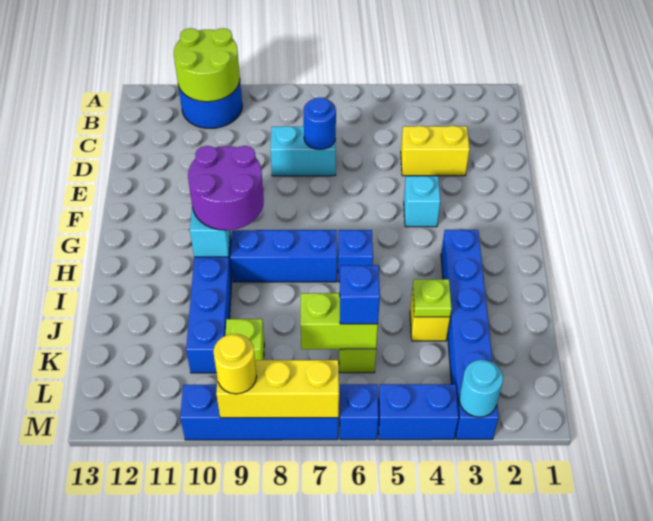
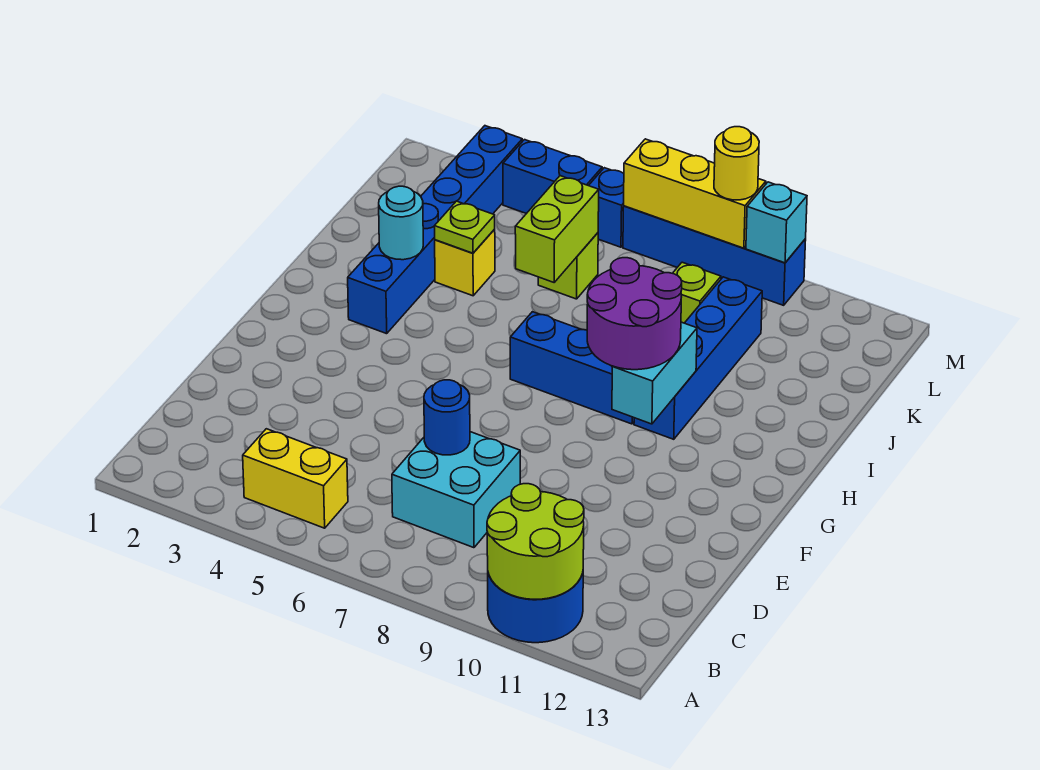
yellow brick D3:D4 level 1 -> yellow brick B4:B5 level 1
cyan brick D7:D8 level 1 -> cyan brick C7:D8 level 1
cyan brick F4 level 1 -> cyan brick M10 level 2
blue brick H6 level 1 -> none
lime brick K6:K7 level 2 -> lime brick J6:K6 level 2
blue brick K6 level 3 -> none
cyan round brick M3 level 2 -> cyan round brick I3 level 2

